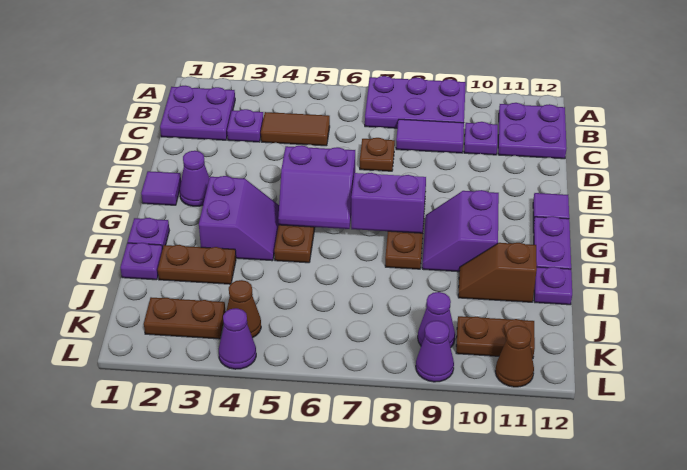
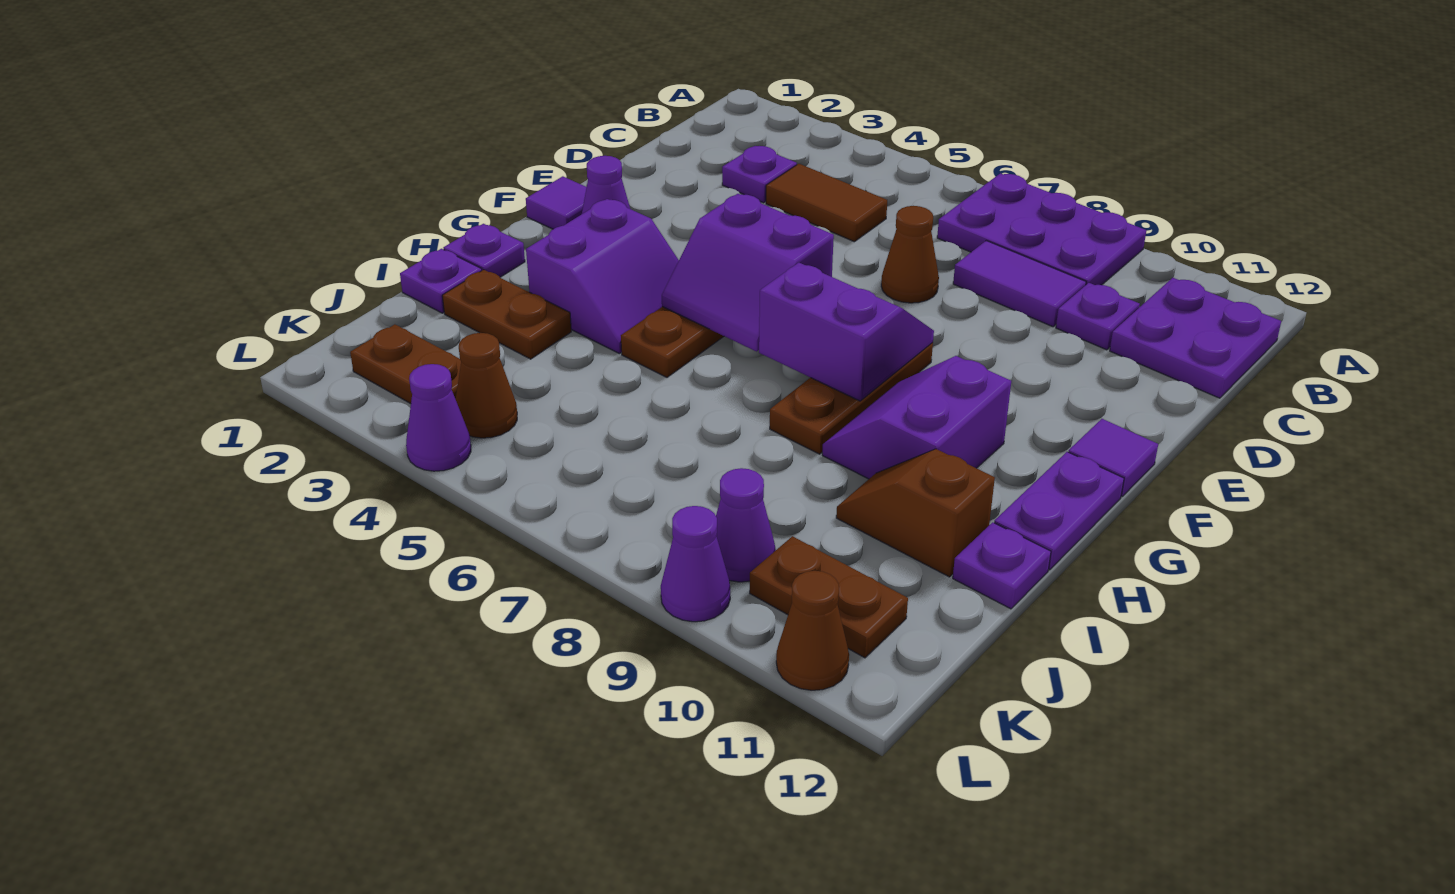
purple plate B1:C2 level 1 -> none
brown plate D7 level 1 -> brown cone D7 level 1

